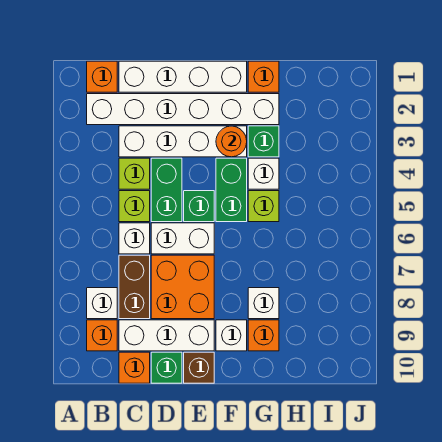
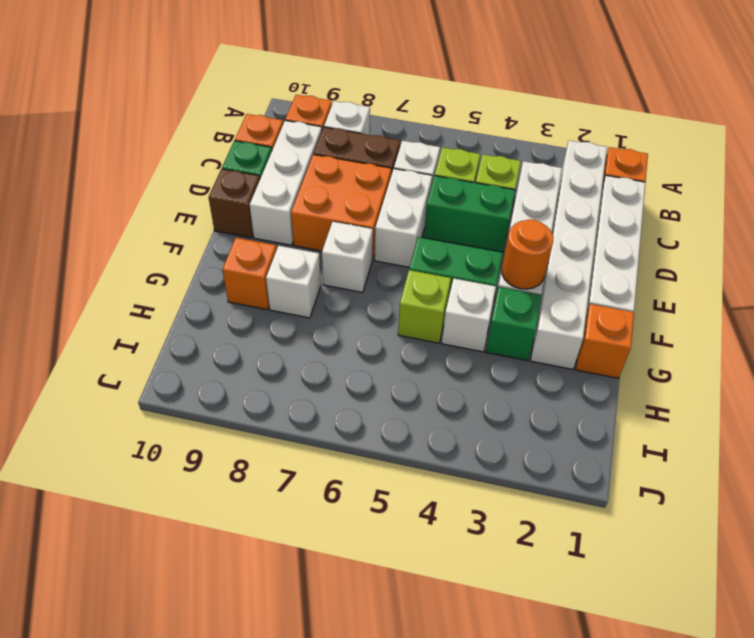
green brick E5 level 1 -> none
white brick F9 level 1 -> white brick F7 level 1

